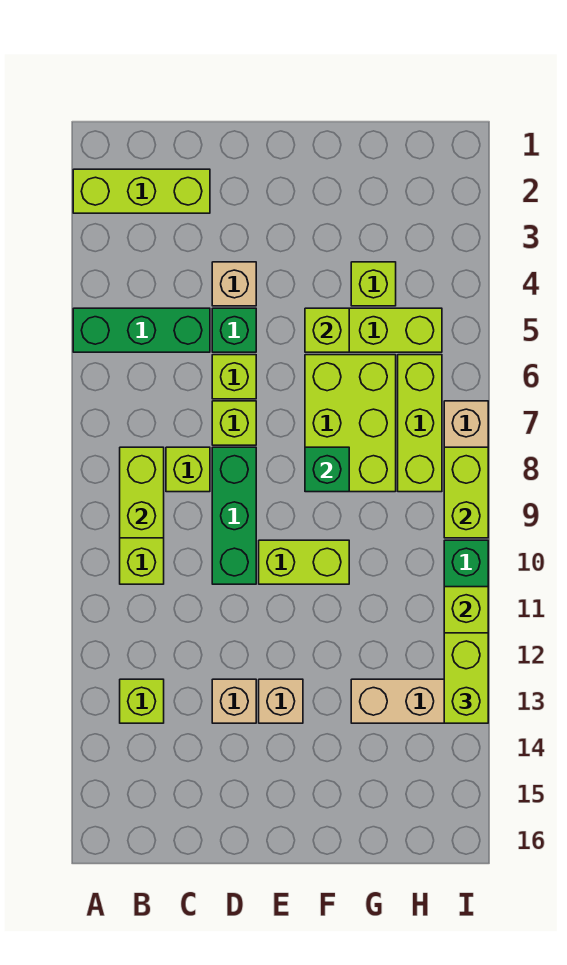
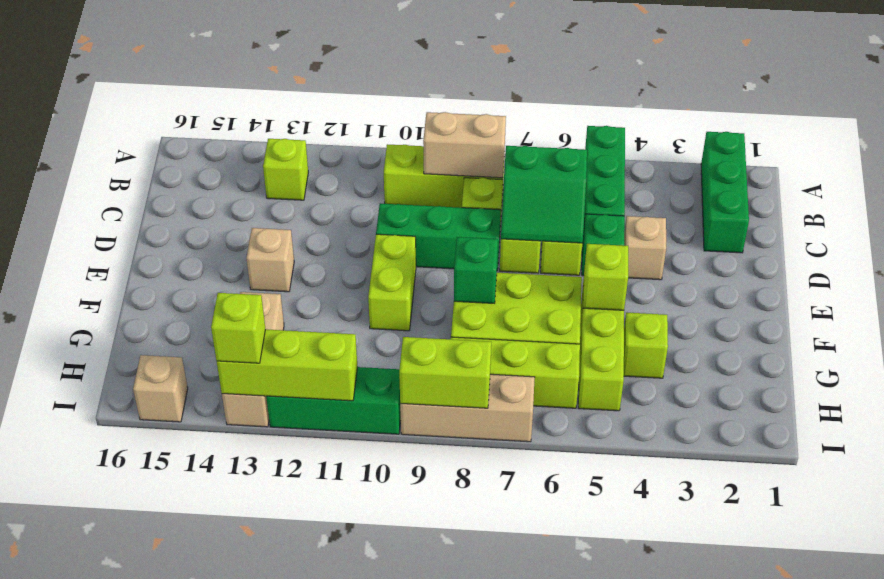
lime brick A2:C2 level 1 -> green brick A2:C2 level 1
lime brick B8:B9 level 2 -> tan brick B8:B9 level 2
none -> green slope C6:D7 level 2 top C
tan brick D13 level 1 -> tan brick I15 level 1
lime brick I12:I13 level 3 -> lime brick I13 level 3

